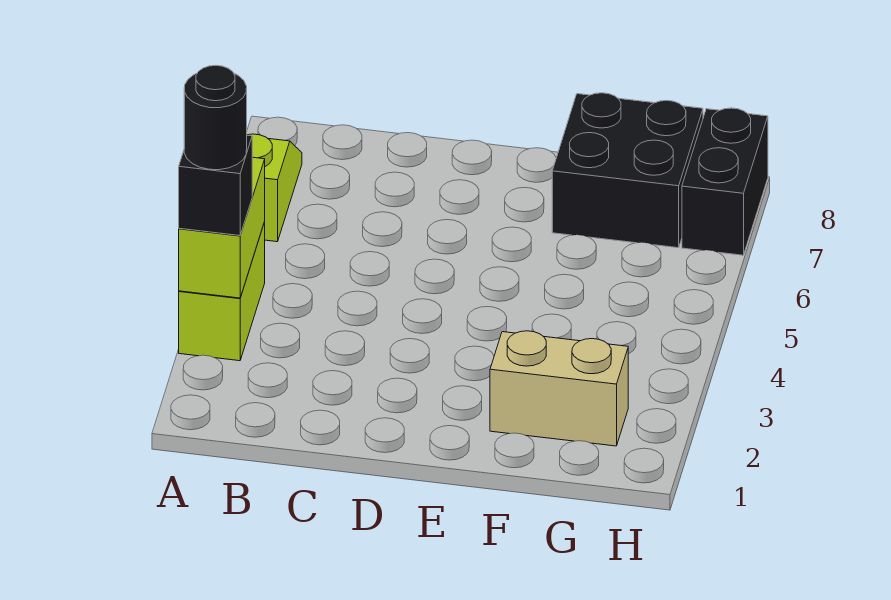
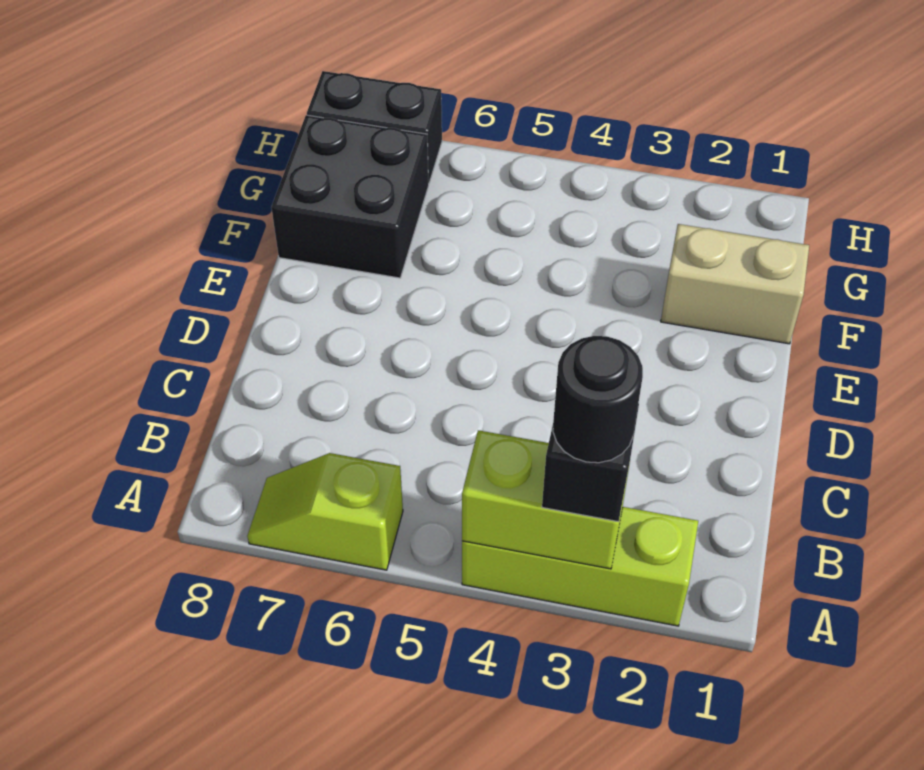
lime brick A3:A4 level 1 -> lime brick A2:A4 level 1
tan brick F2:G2 level 1 -> tan brick F1:F2 level 1

